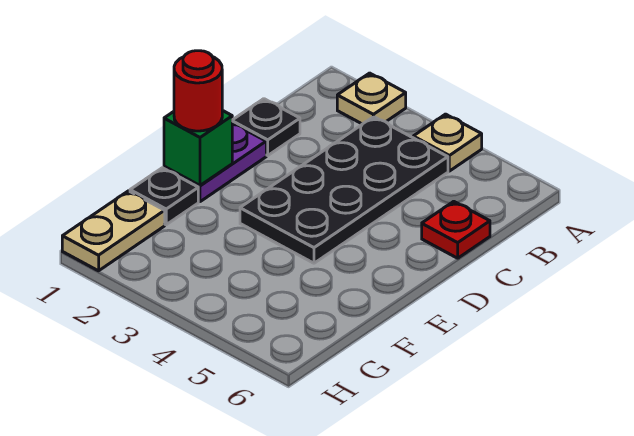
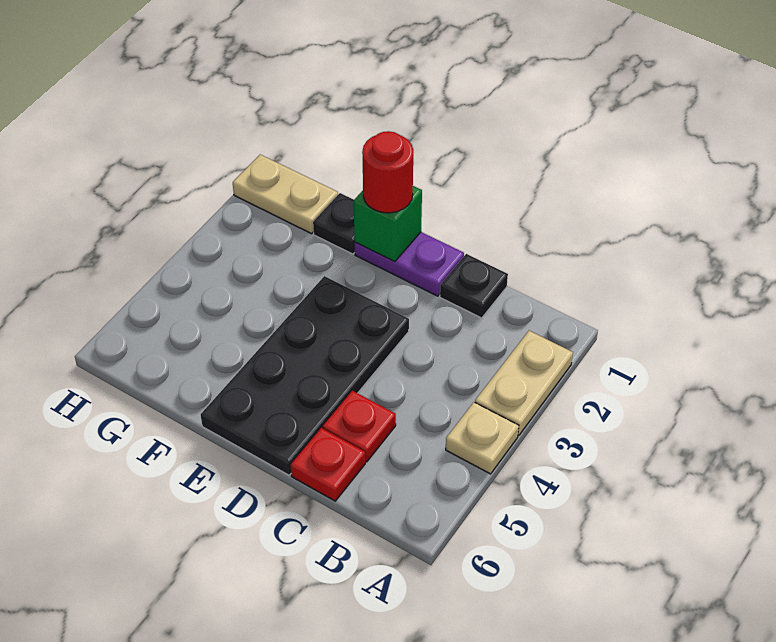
tan plate A2 level 1 -> tan plate A2:A3 level 1
black plate B3:E4 level 1 -> black plate D3:E6 level 1
none -> red plate C5 level 1

